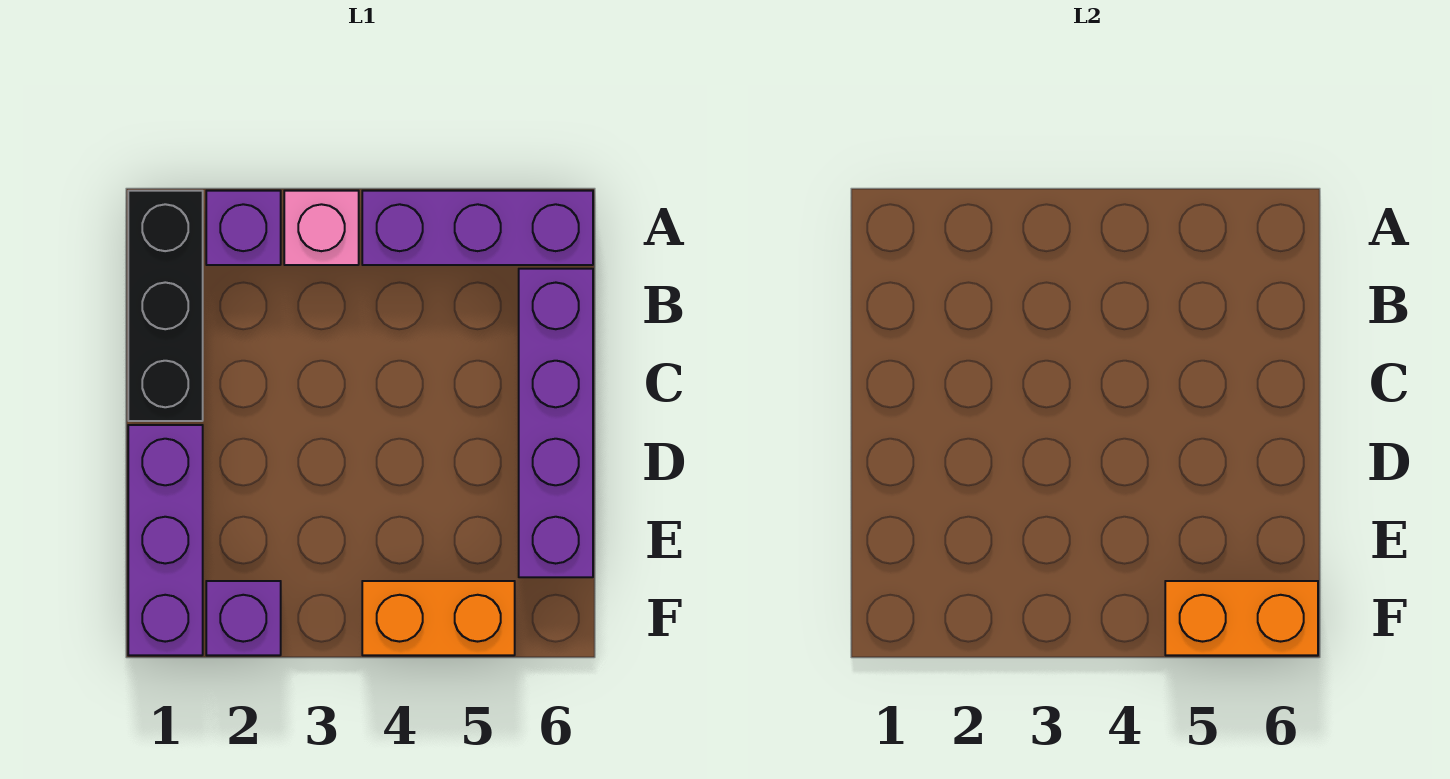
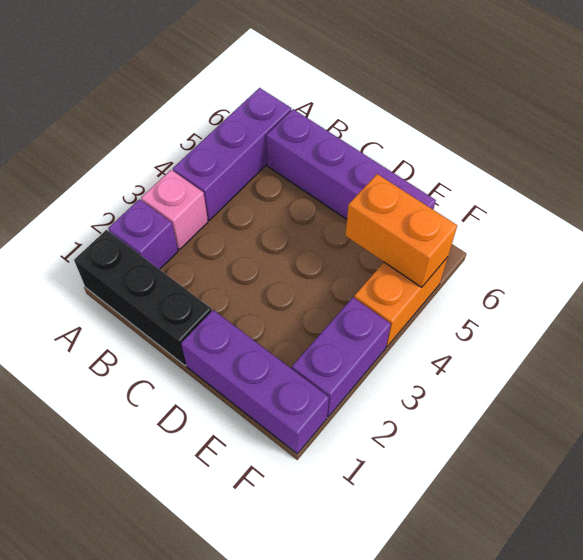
purple brick F2 level 1 -> purple brick F2:F3 level 1
orange brick F5:F6 level 2 -> orange brick E5:F5 level 2

